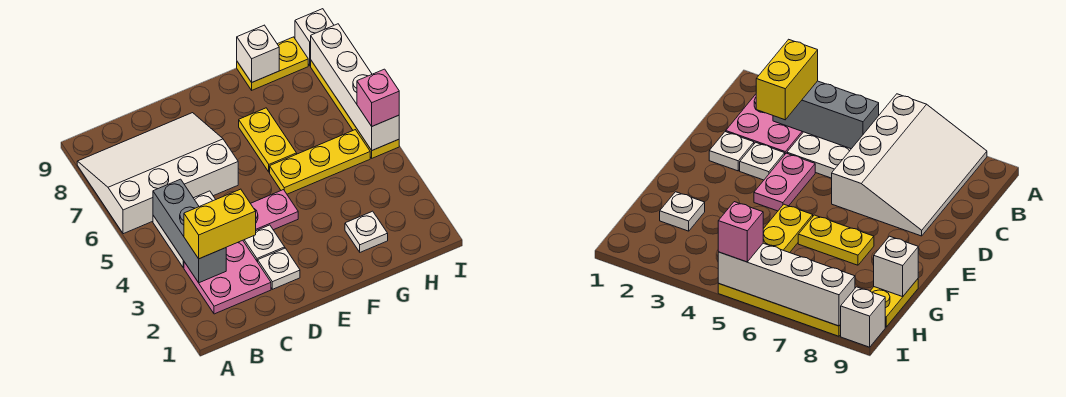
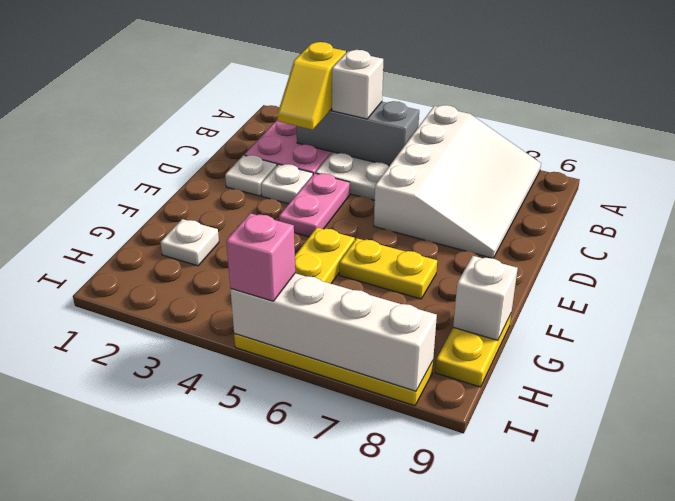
yellow brick B3:C3 level 3 -> yellow slope B3:C3 level 3 top B
white brick I9 level 1 -> white brick B4 level 3

